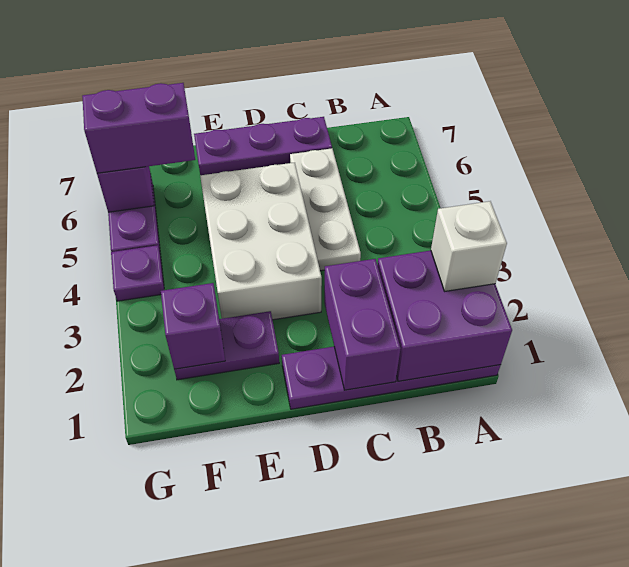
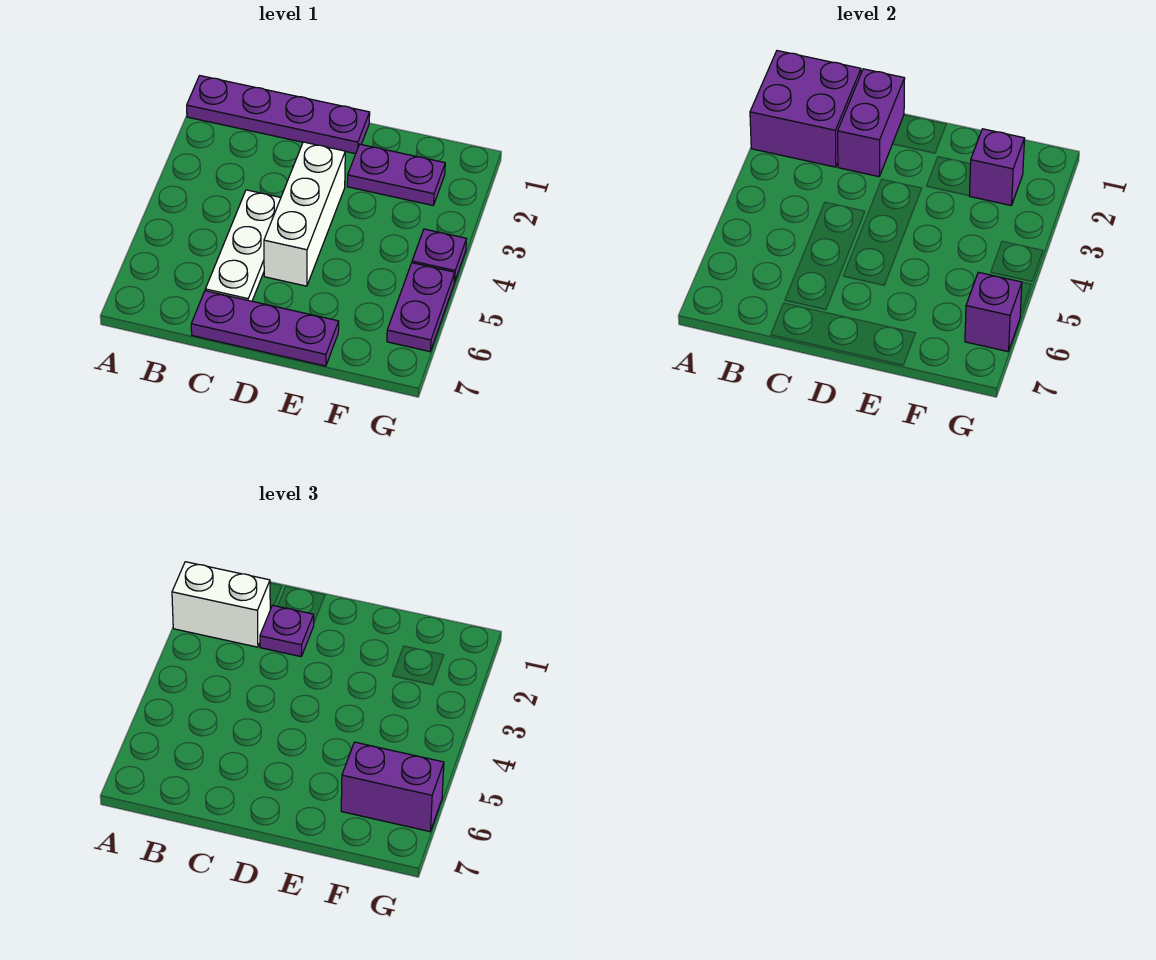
white brick A2 level 3 -> white brick A2:B2 level 3
none -> purple plate C2 level 3
white brick D3:E5 level 1 -> white brick D3:D5 level 1

